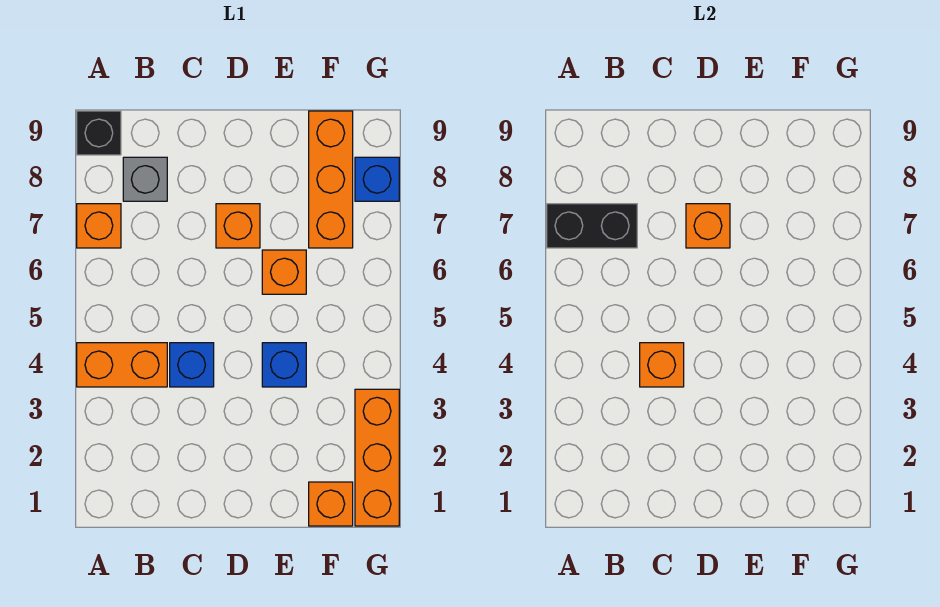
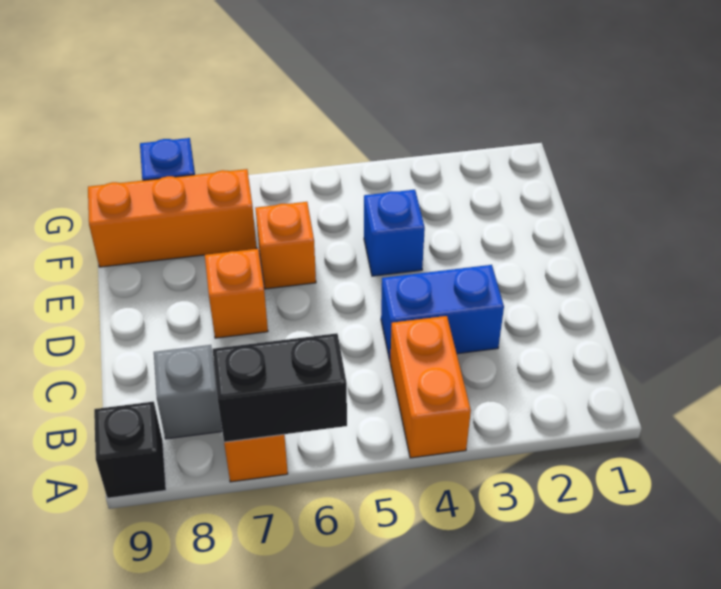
black brick A7:B7 level 2 -> black brick A6:A7 level 2
blue brick C4 level 1 -> blue brick C3:C4 level 1
orange brick C4 level 2 -> none
orange brick D7 level 2 -> none
orange brick F1 level 1 -> none
orange brick G1:G3 level 1 -> none

